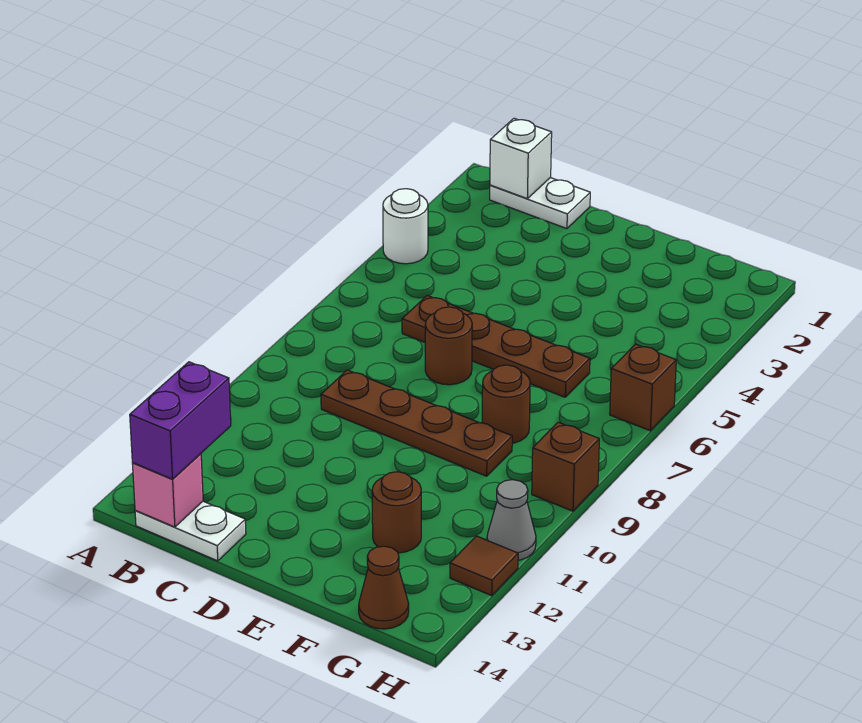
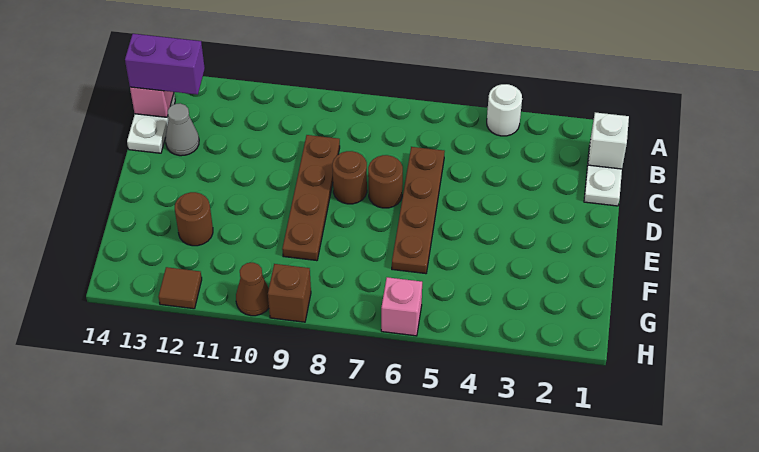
brown round brick F8 level 1 -> brown round brick D8 level 1
brown cone G14 level 1 -> brown cone H10 level 1
brown brick H6 level 1 -> pink brick H6 level 1
grey cone H11 level 1 -> grey cone C13 level 1

